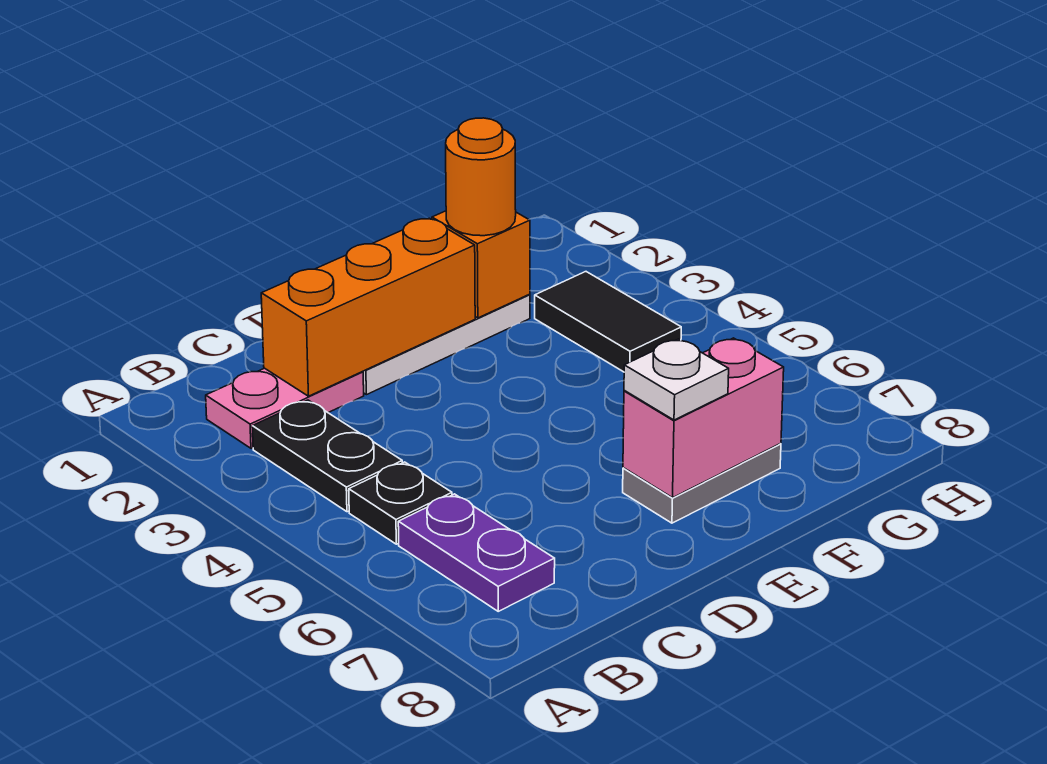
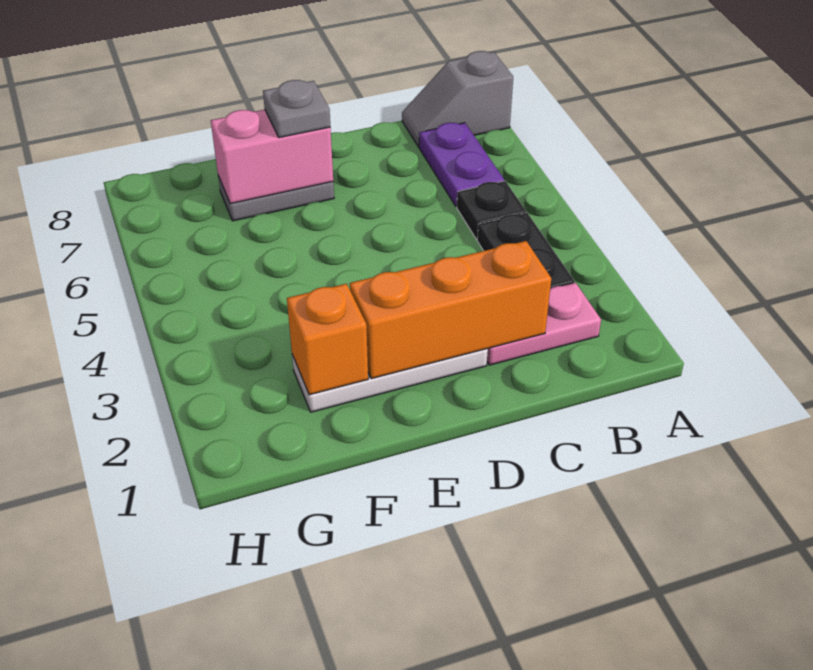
none -> grey slope A8:B8 level 1 top A
white plate E7 level 3 -> grey plate E7 level 3
orange round brick F2 level 3 -> none
black tile G3:G4 level 1 -> none

